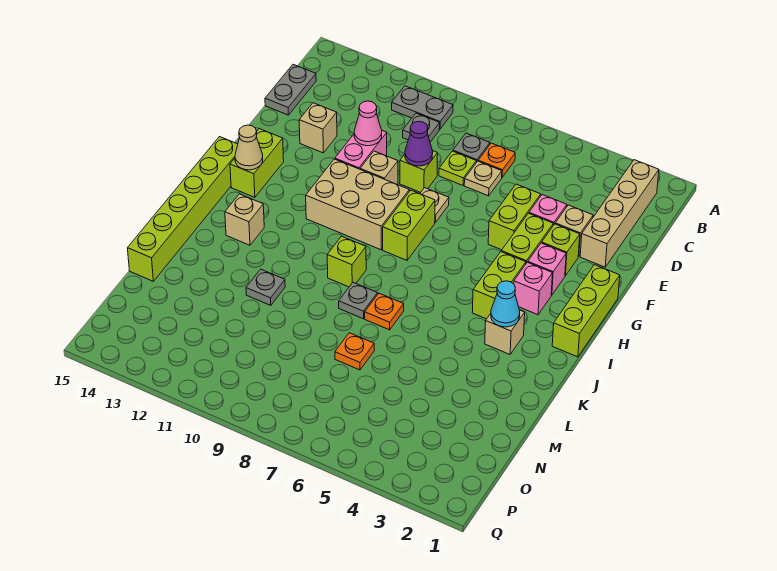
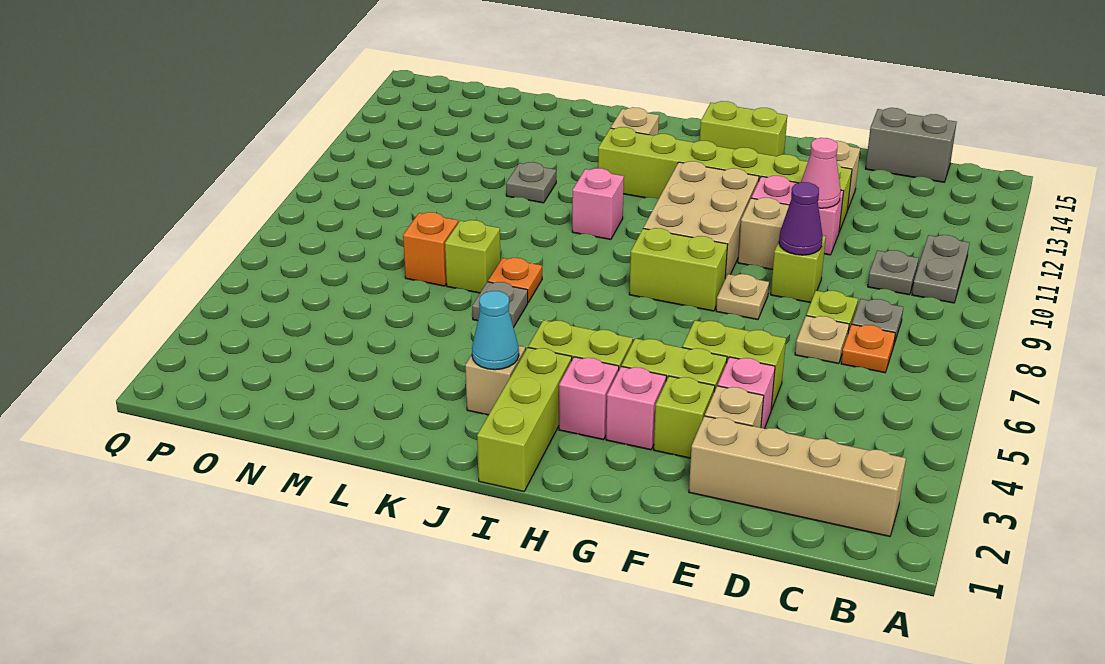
grey plate C15:D15 level 1 -> grey brick C15:D15 level 1
lime brick G1:I1 level 1 -> lime brick I1:I3 level 1
tan cone H14 level 2 -> none
lime brick H15:M15 level 1 -> lime brick E12:J12 level 1
lime brick J9 level 1 -> lime brick L7 level 1
none -> pink brick J10 level 1
grey plate K8 level 1 -> grey plate K6 level 1
orange plate M7 level 1 -> orange brick M7 level 1

